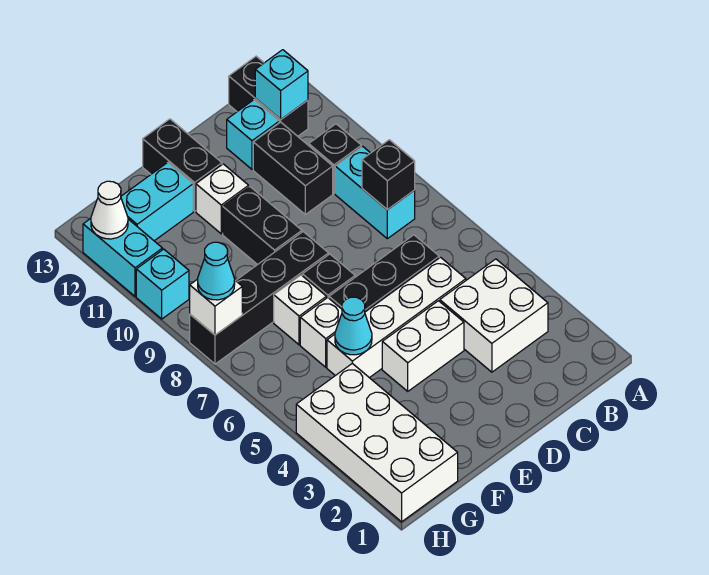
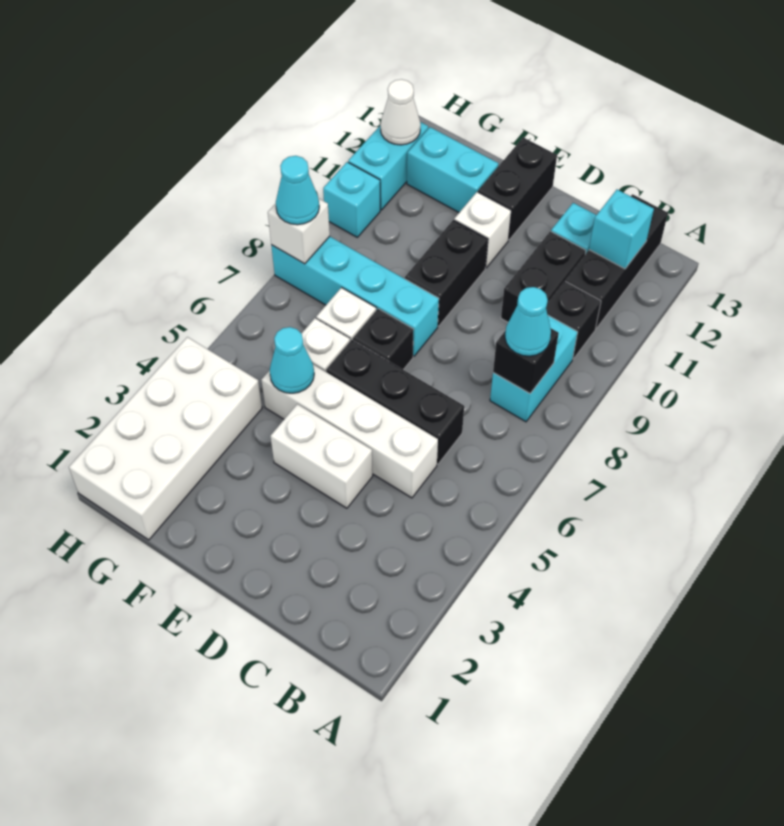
white brick B3:C4 level 1 -> none
none -> cyan cone B8 level 3
black brick B12:B13 level 1 -> black brick B11:B13 level 1
black brick E8:H8 level 1 -> cyan brick E8:H8 level 1

